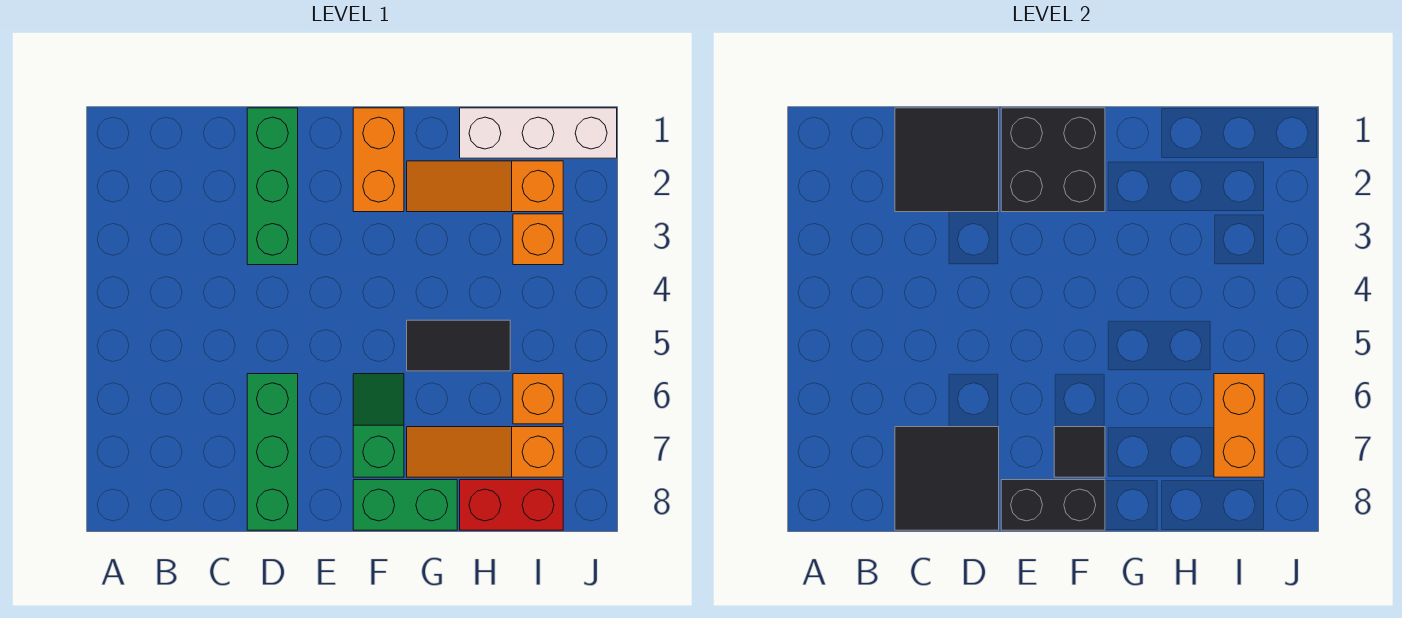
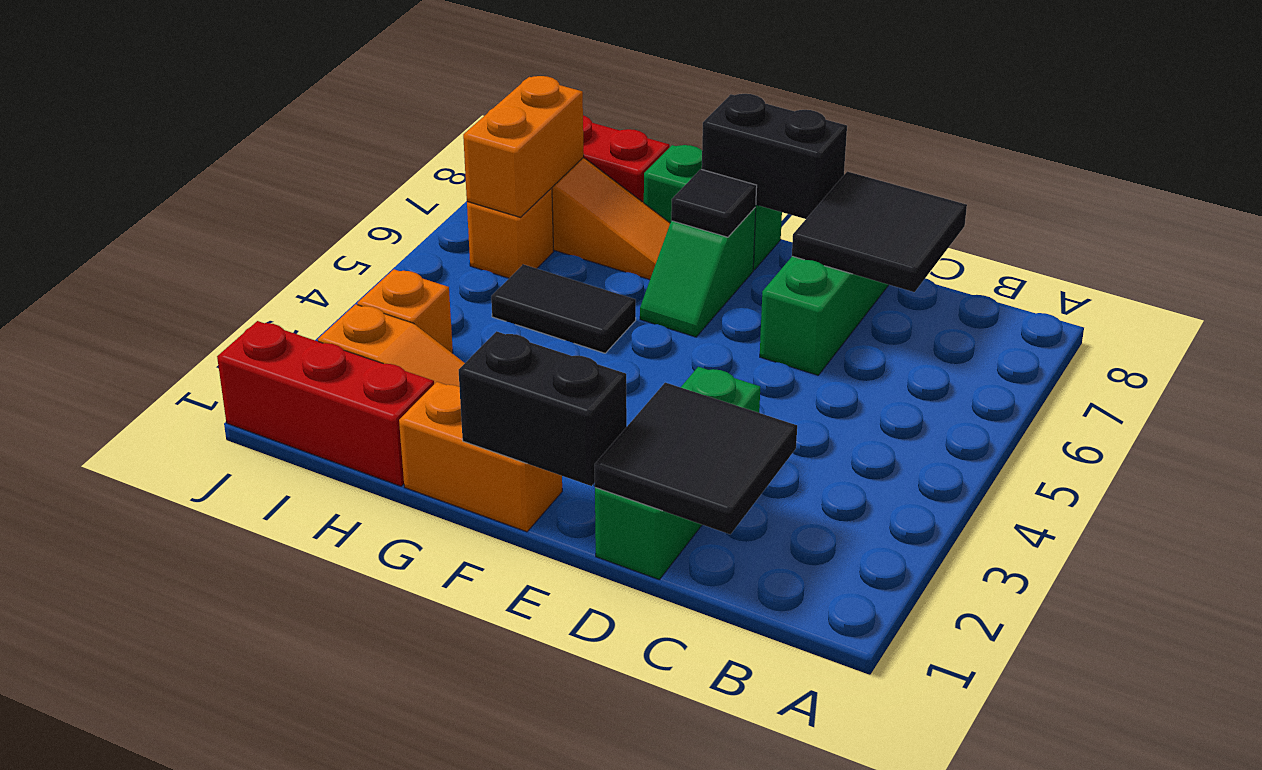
black brick E1:F2 level 2 -> black brick E1:F1 level 2
orange brick F1:F2 level 1 -> orange brick F1:G1 level 1
white brick H1:J1 level 1 -> red brick H1:J1 level 1

